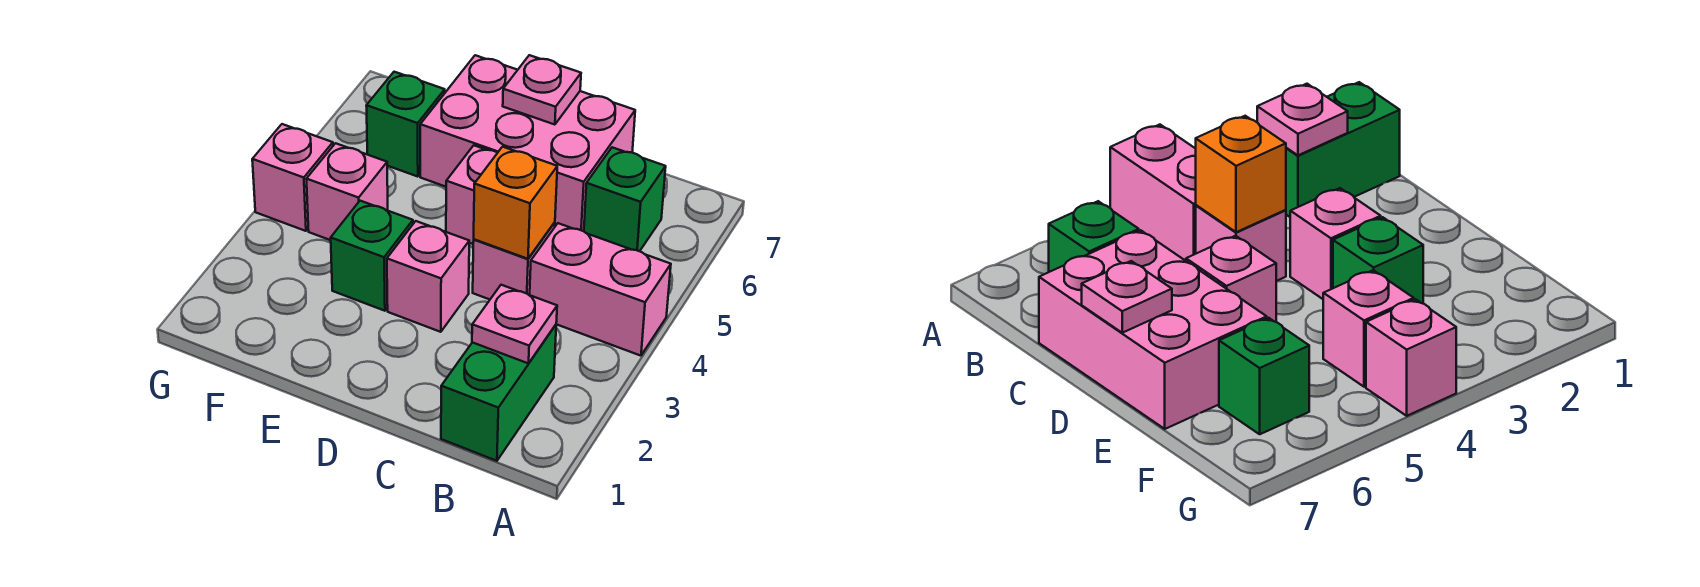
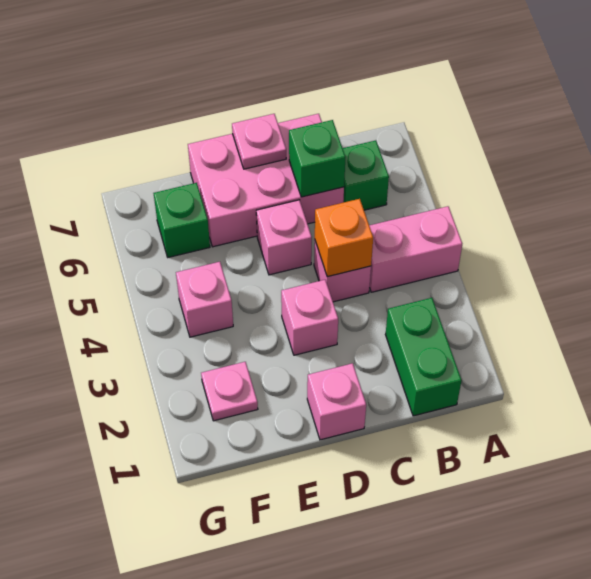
pink plate B2 level 2 -> pink plate F2 level 1
green brick E3 level 1 -> green brick C6 level 2
pink brick G4 level 1 -> pink brick D1 level 1

